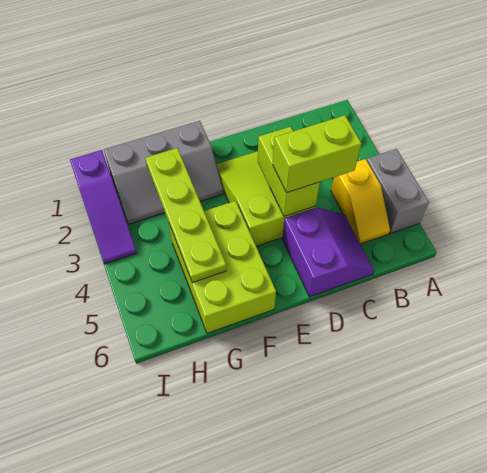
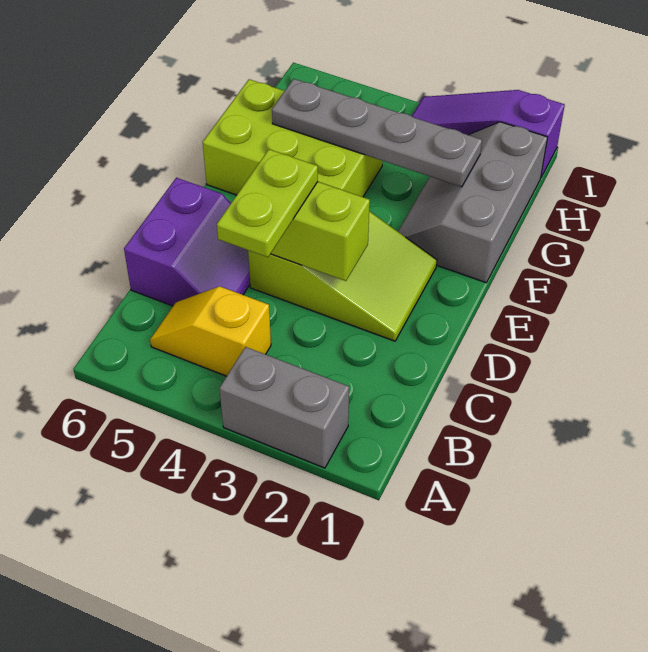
grey brick A4:A5 level 1 -> grey brick A2:A3 level 1
lime brick C4:D4 level 3 -> lime plate C4:D4 level 3
purple slope C5:D6 level 1 top D -> purple slope C5:D6 level 1 top 6
lime plate G2:G5 level 2 -> grey plate G2:G5 level 2

